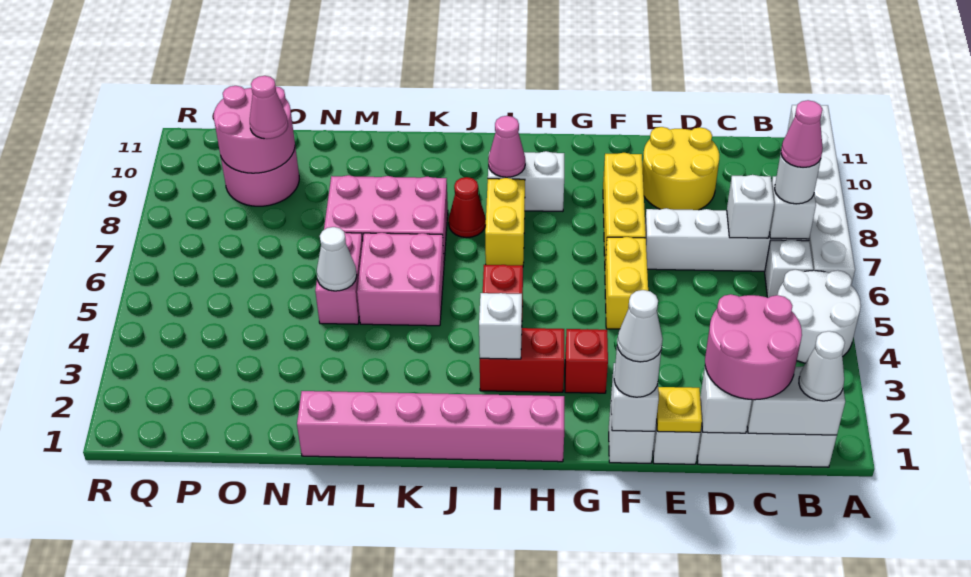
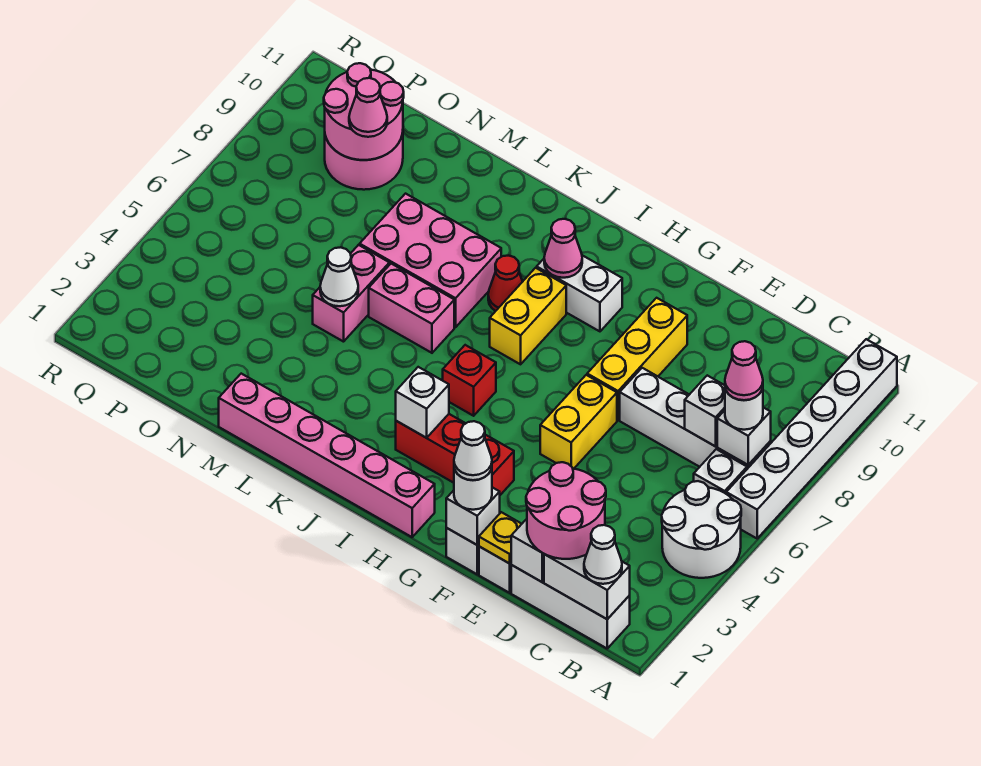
yellow round brick D9:E10 level 1 -> none
pink brick K5:L6 level 1 -> pink brick K6:L6 level 1

